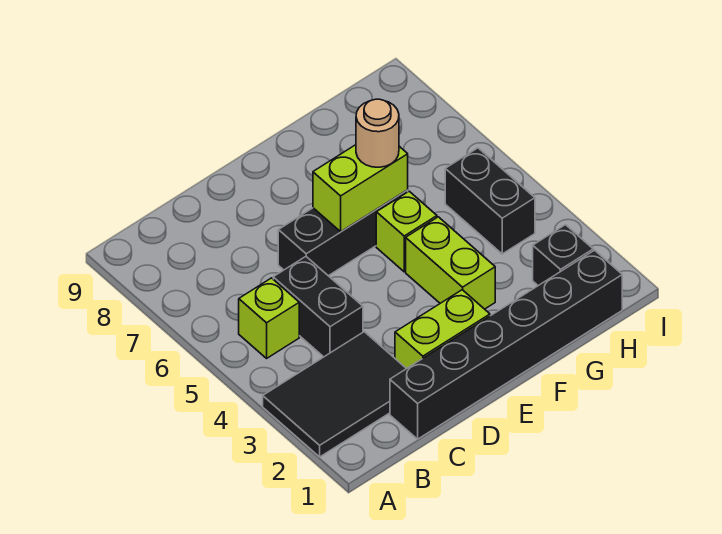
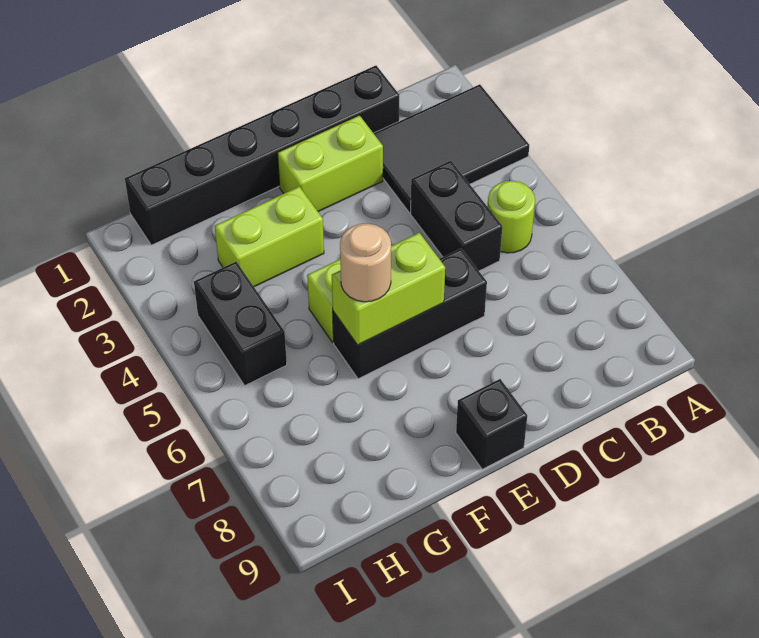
lime brick B5 level 1 -> lime round brick B5 level 1
lime brick F3:F4 level 1 -> lime brick F3:G3 level 1
black brick H2 level 1 -> black brick E9 level 1

